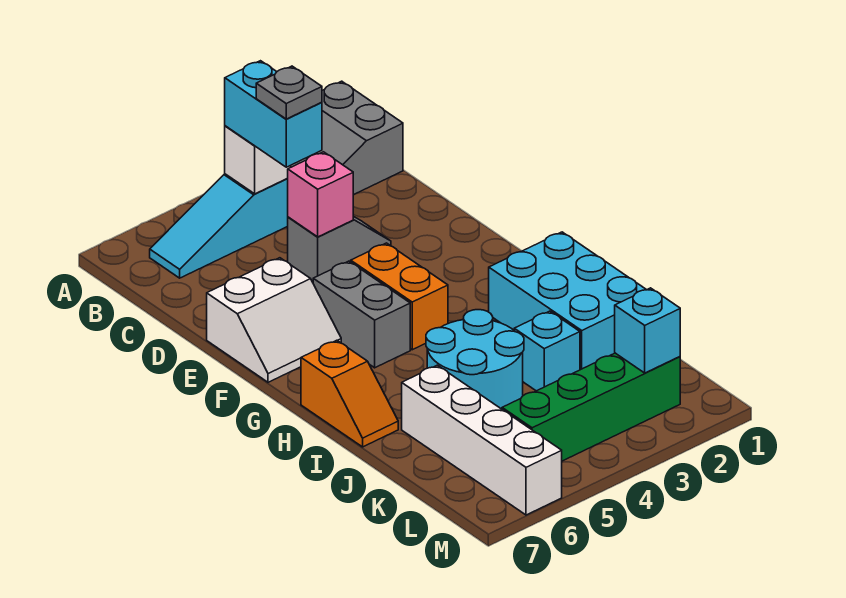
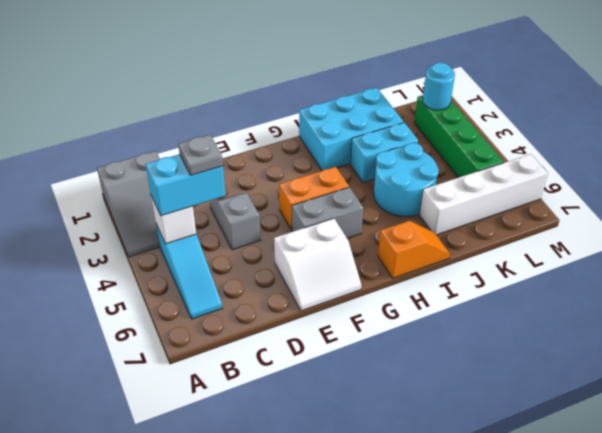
pink brick D4 level 2 -> none
white slope E6:F7 level 1 top E -> white slope E6:F7 level 1 top 6
cyan brick J3 level 1 -> cyan brick I3:J3 level 1
cyan brick L2 level 2 -> cyan round brick L2 level 2

